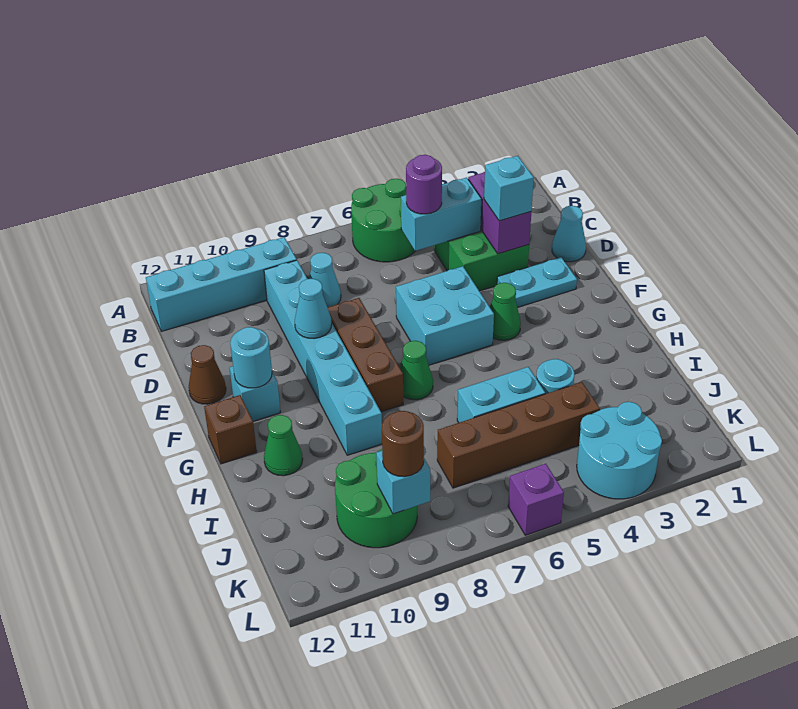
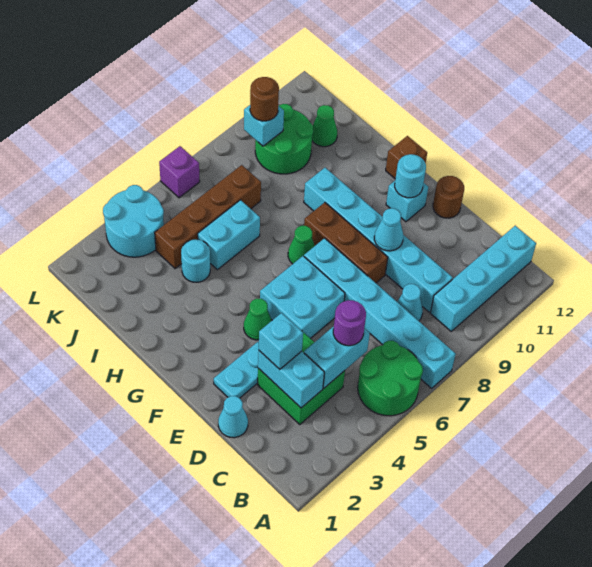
none -> cyan brick A7:F7 level 1
purple brick C3:D3 level 2 -> cyan brick C3:D3 level 2
brown cone E12 level 1 -> brown round brick E12 level 1
green cone H11 level 1 -> green cone J11 level 1

